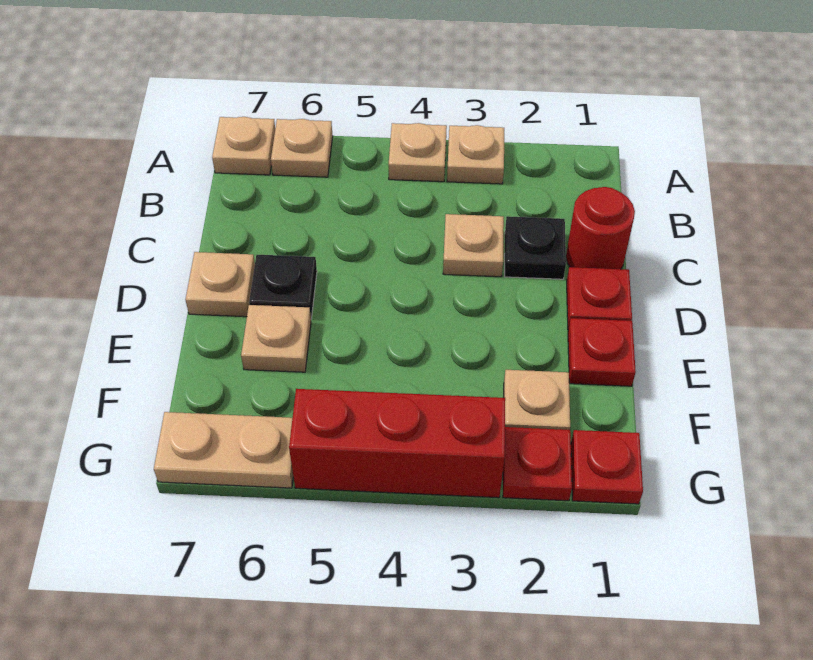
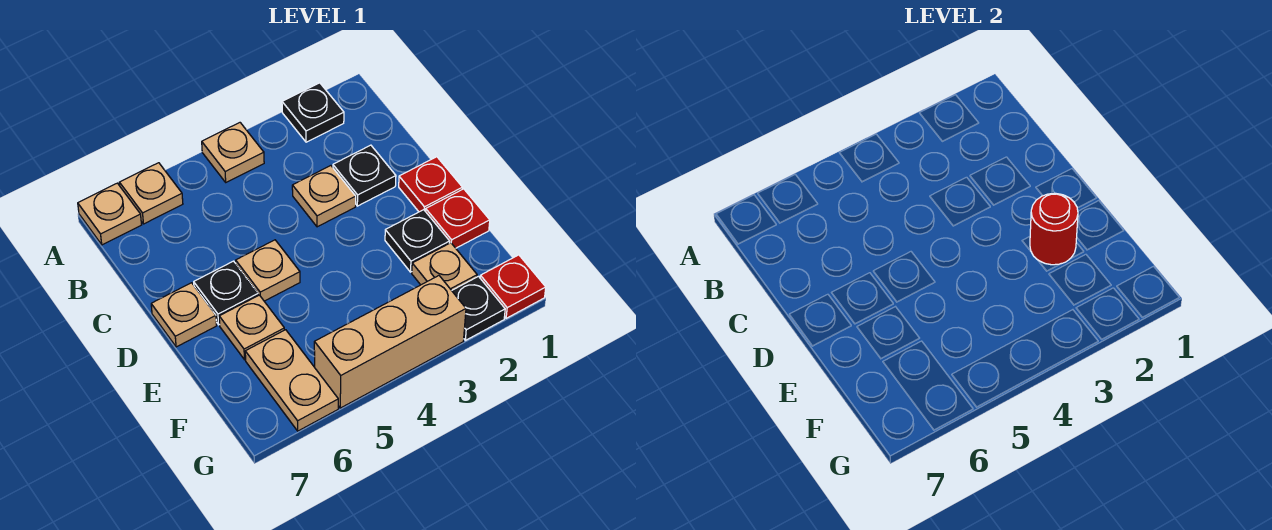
none -> black plate A2 level 1
tan plate A3 level 1 -> tan plate D5 level 1
red round brick C1 level 1 -> red round brick E2 level 2
none -> black plate E2 level 1
red plate G2 level 1 -> black plate G2 level 1
red brick G3:G5 level 1 -> tan brick G3:G5 level 1
tan plate G6:G7 level 1 -> tan plate F6:G6 level 1

